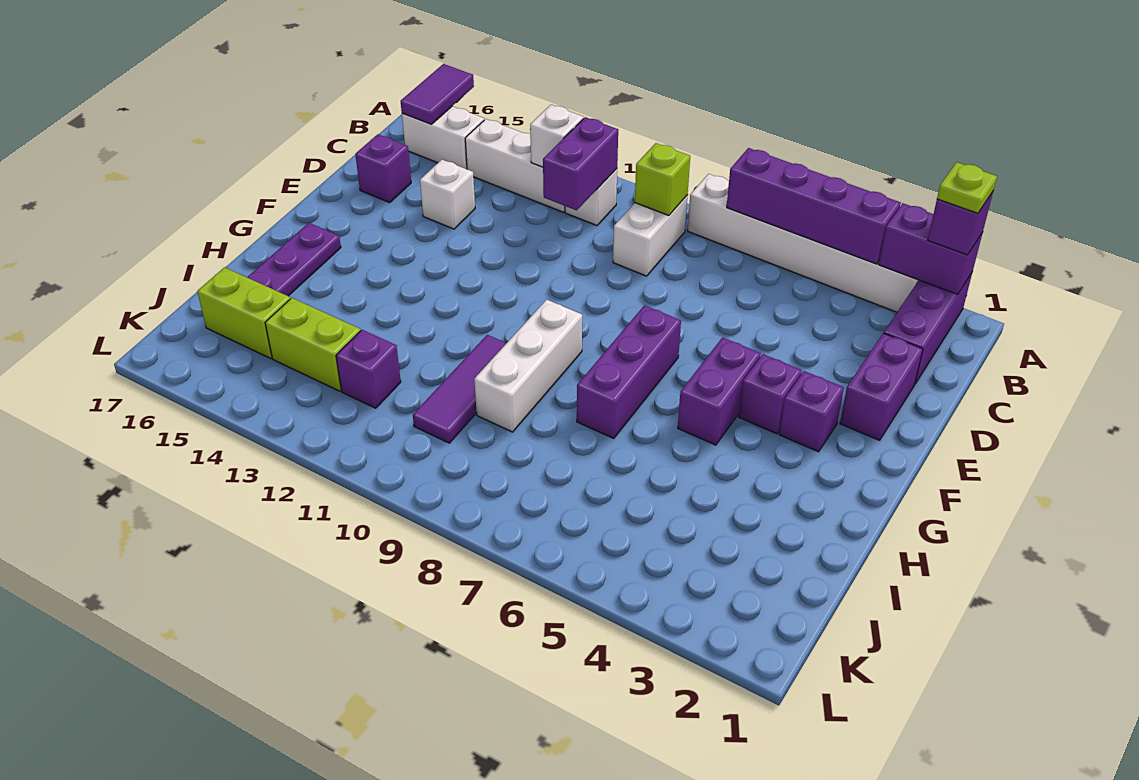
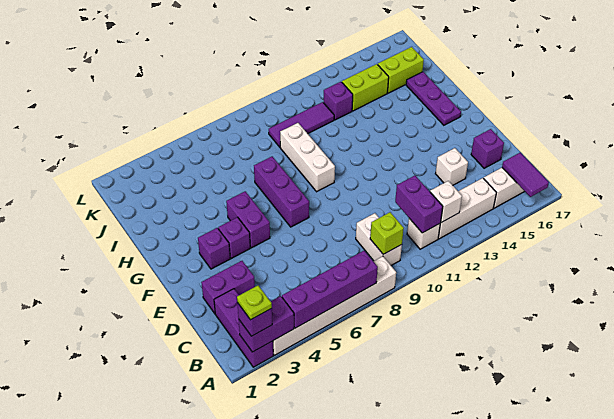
purple brick D2:E2 level 1 -> purple brick D2:D3 level 1
purple tile H10:J10 level 1 -> purple tile J9:J11 level 1

